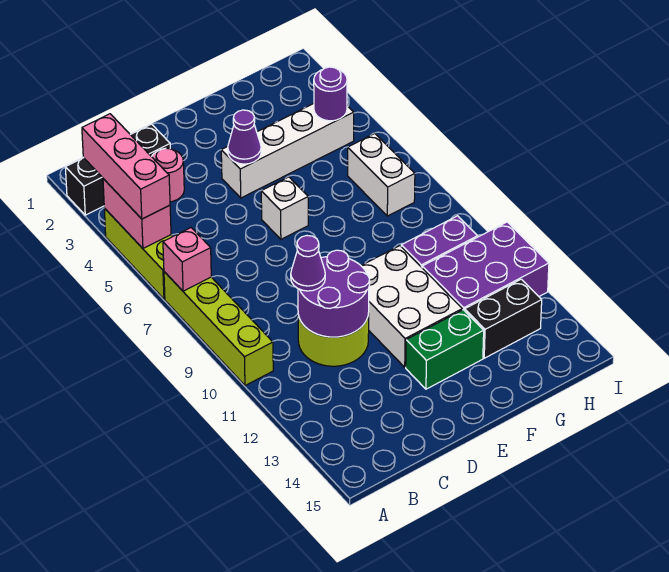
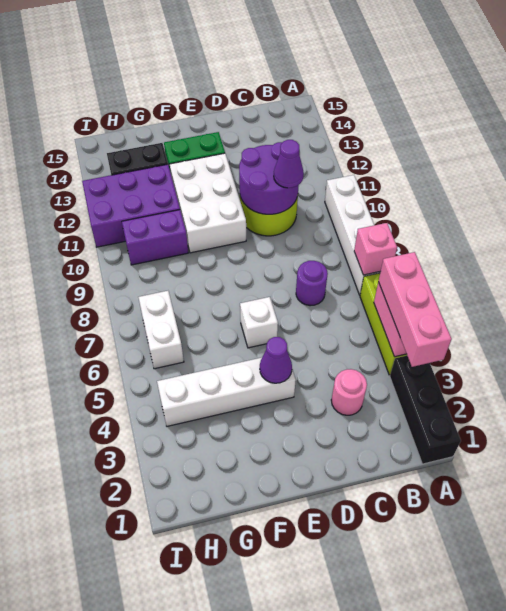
black brick A2:C2 level 1 -> black brick A1:A3 level 1
lime brick A7:A10 level 1 -> white brick A7:A10 level 1
purple round brick H4 level 2 -> purple round brick C7 level 1

